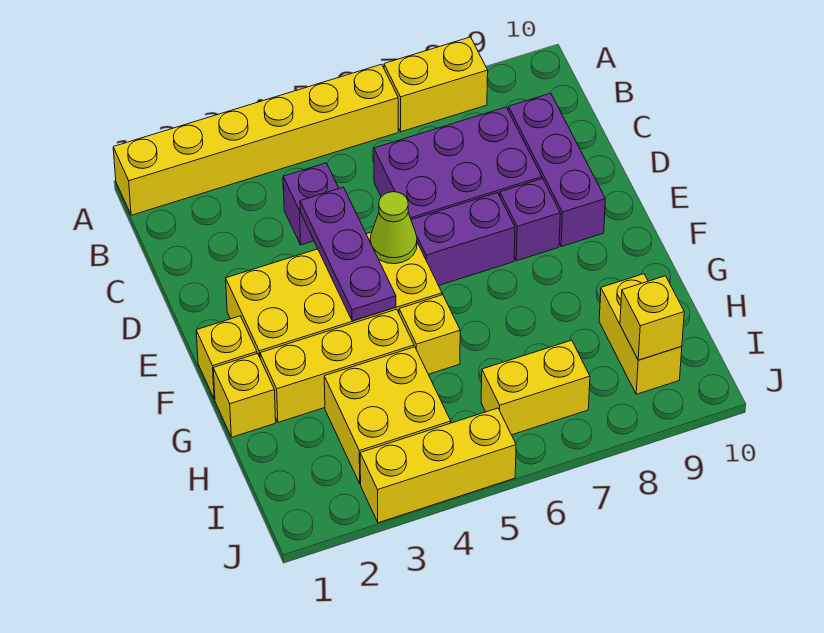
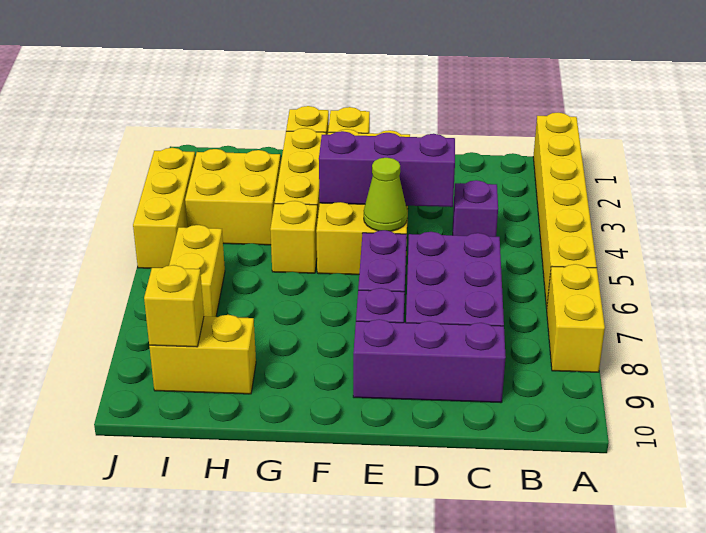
purple plate D4:F4 level 2 -> purple brick D4:F4 level 2

